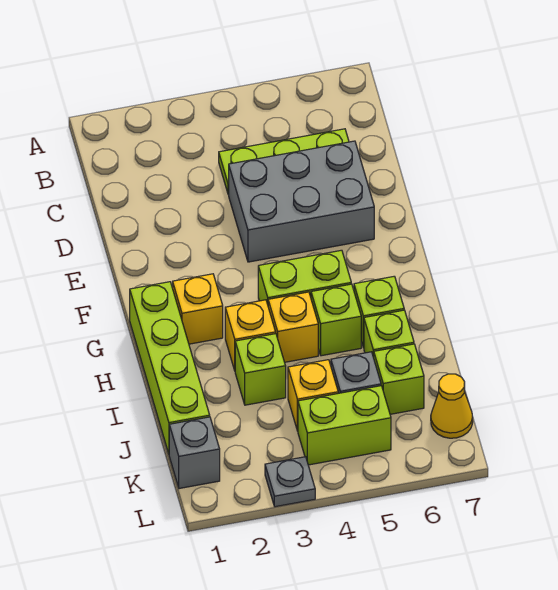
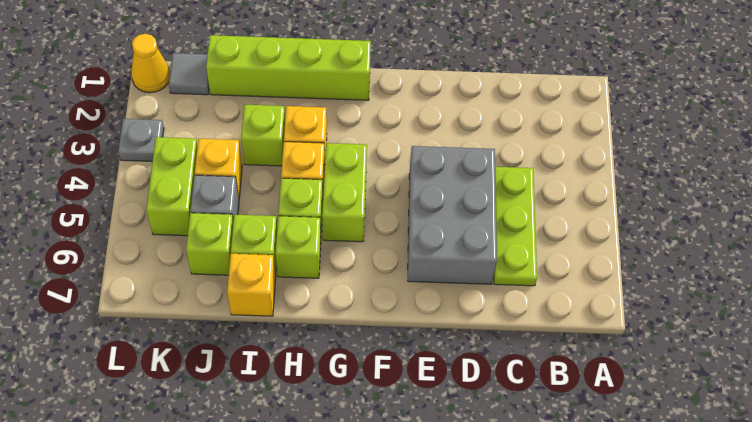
yellow brick G2 level 1 -> yellow brick I7 level 1
grey brick K1 level 1 -> grey tile K1 level 1
yellow cone K7 level 1 -> yellow cone L1 level 1

